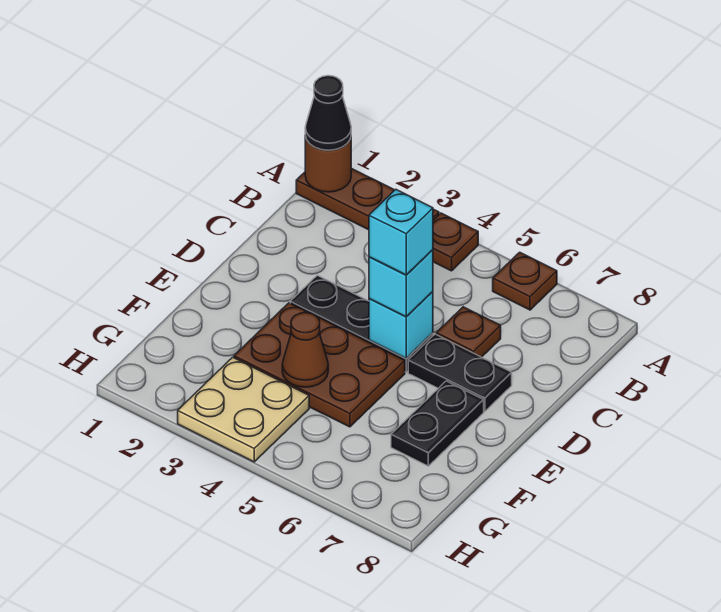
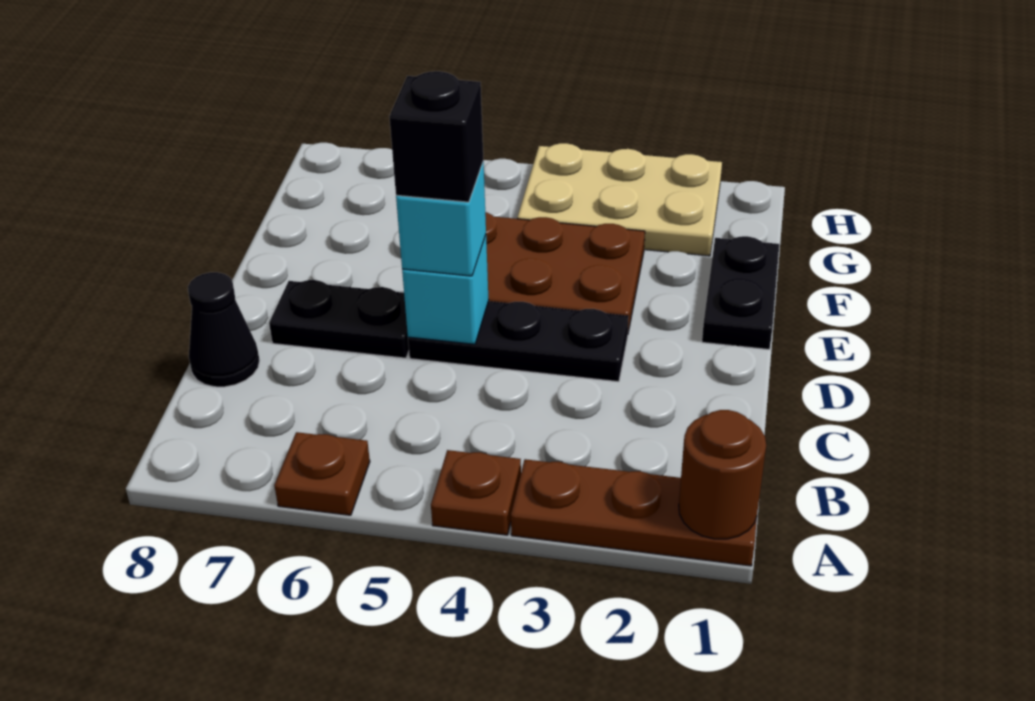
black cone A1 level 3 -> black cone C8 level 1
brown plate C6 level 1 -> none
cyan brick D5 level 4 -> black brick D5 level 4
black plate E7:F7 level 1 -> black plate E1:F1 level 1
brown cone F4 level 2 -> none
tan plate G3:H4 level 1 -> tan plate G2:H4 level 1

